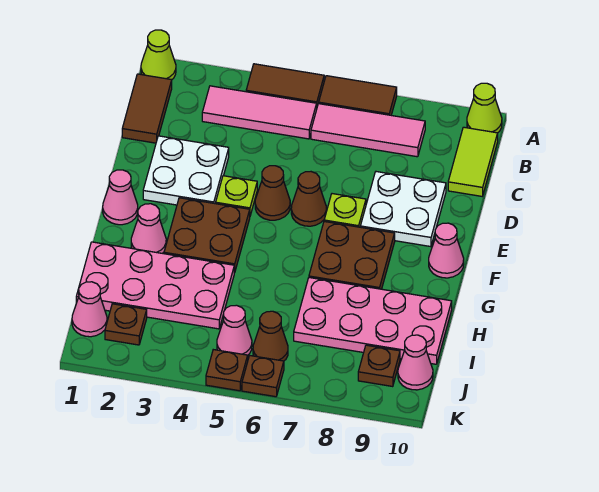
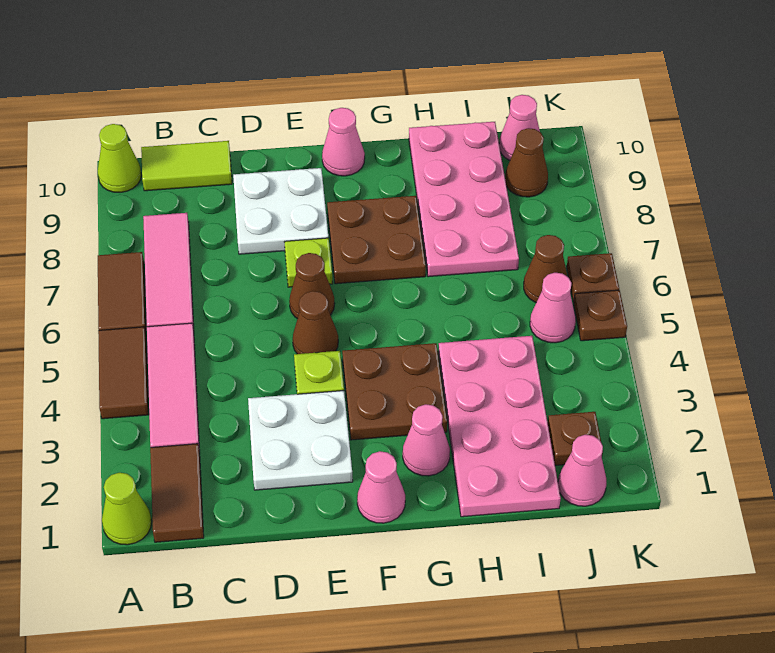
brown tile B1:C1 level 1 -> brown tile B1:B2 level 1
brown plate J9 level 1 -> brown cone J9 level 1

